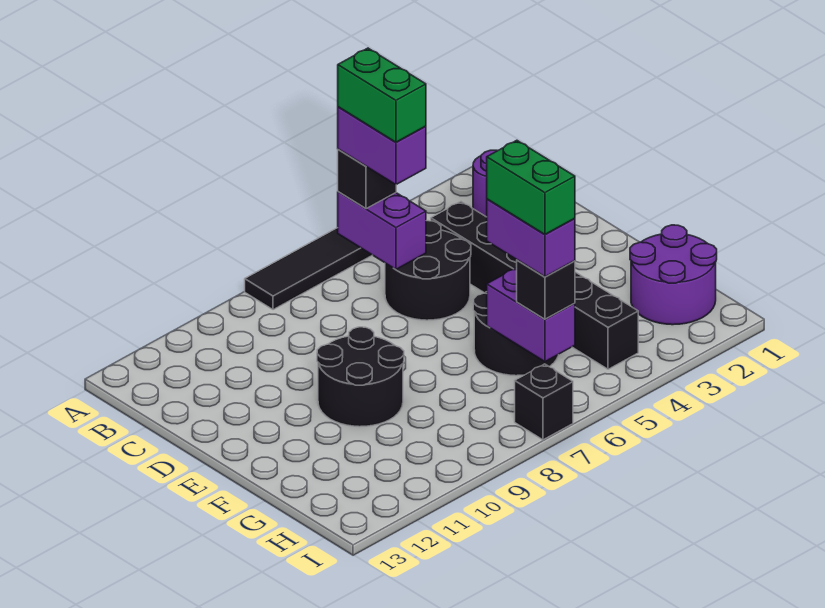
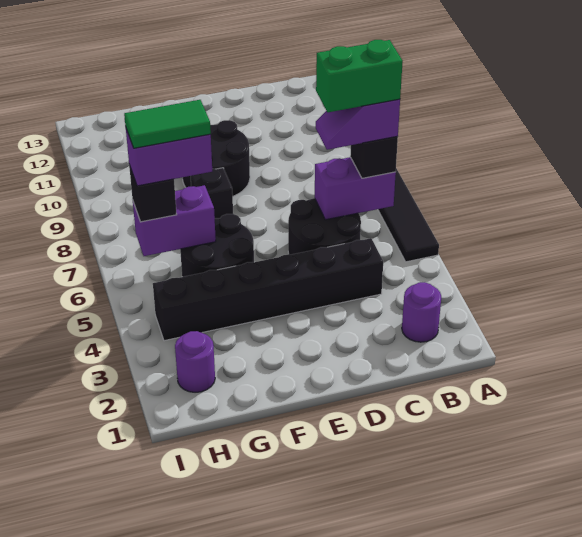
purple brick B6:C6 level 4 -> purple slope B6:C6 level 4 top B
purple round brick G1:H2 level 1 -> purple round brick H2 level 1
green brick G6:H6 level 5 -> green tile G6:H6 level 5
black brick I7 level 1 -> black brick F8 level 1

